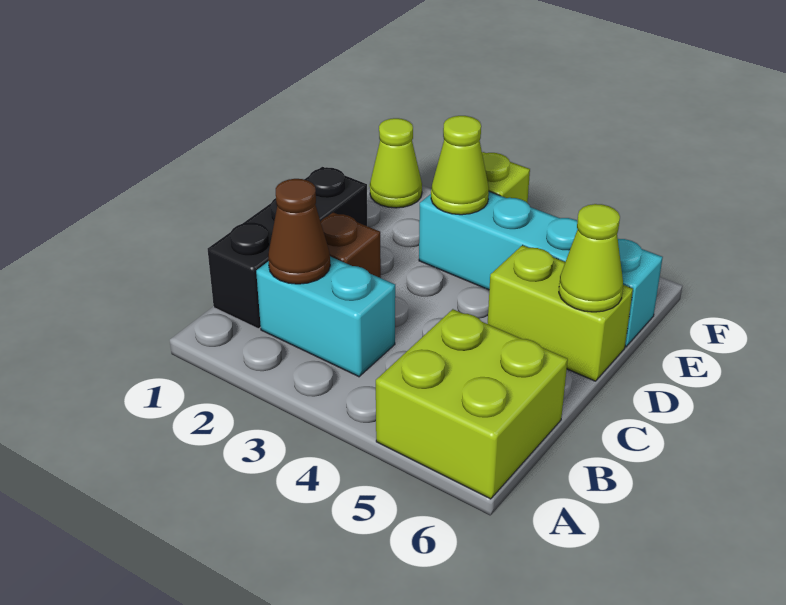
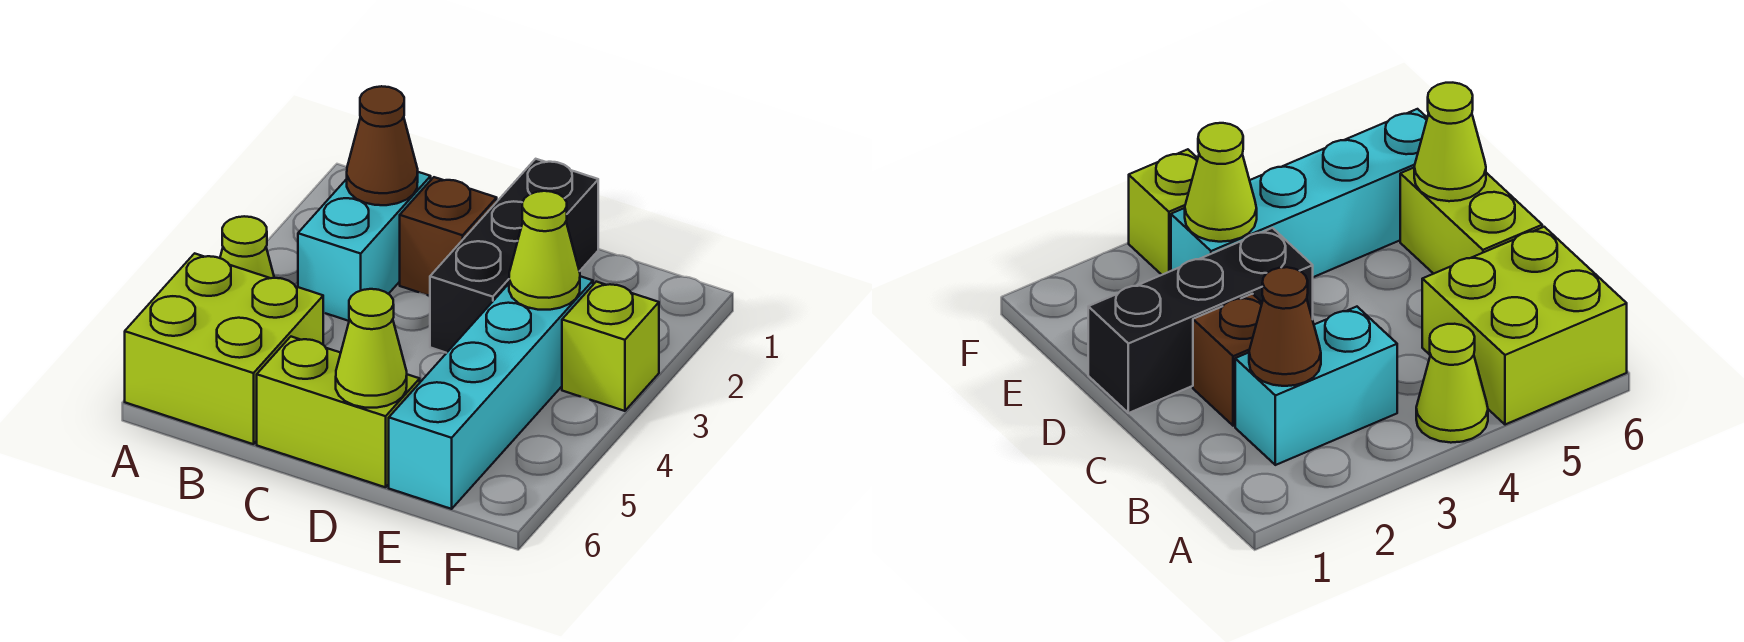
black brick B1:D1 level 1 -> black brick D1:D3 level 1
lime brick D5:D6 level 1 -> lime brick C6:D6 level 1
lime cone F1 level 1 -> lime cone A4 level 1

